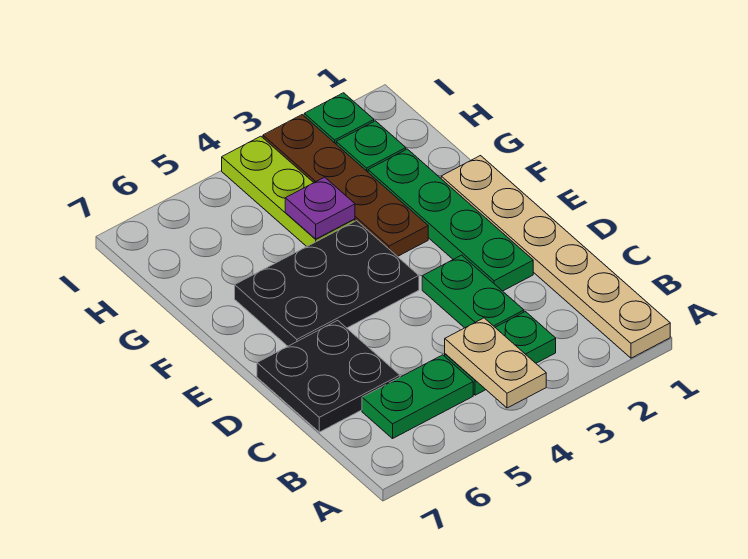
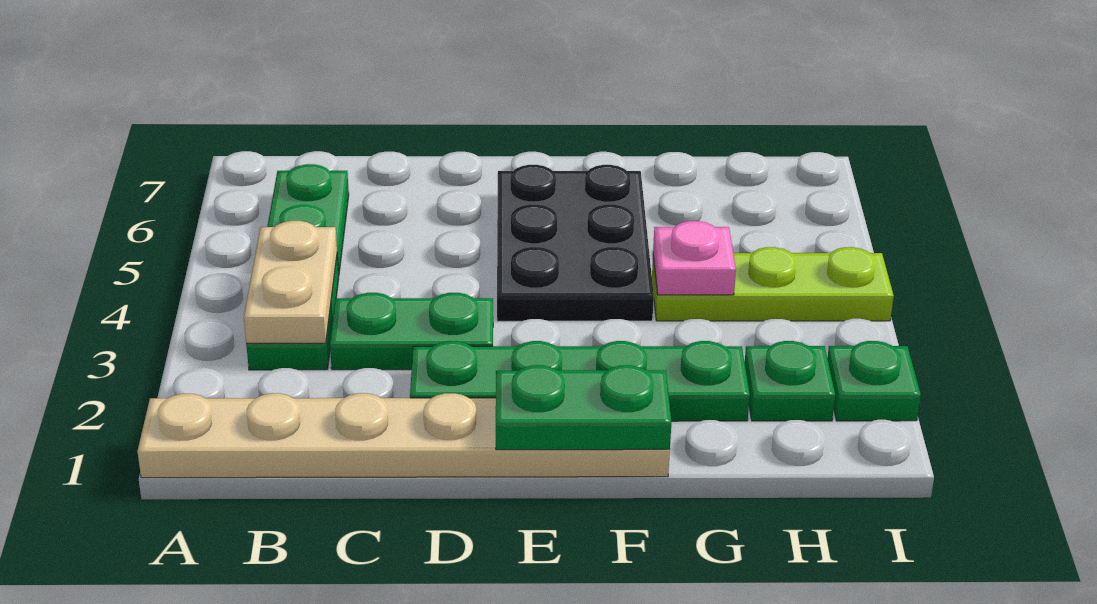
tan plate A4:B4 level 2 -> tan plate B3:B4 level 2
black plate C6:D7 level 1 -> none
none -> green plate E1:F1 level 2
brown plate F3:I3 level 1 -> none
purple plate G4 level 2 -> pink plate G4 level 2

